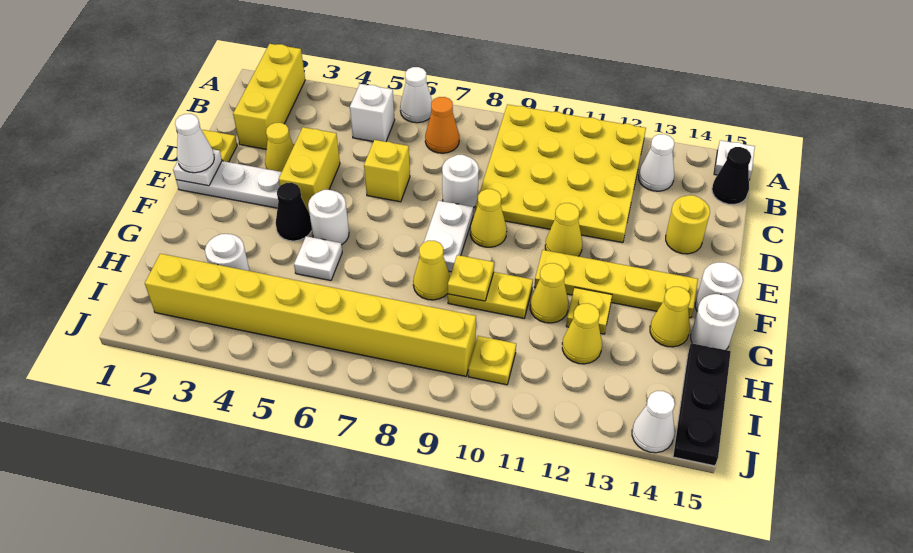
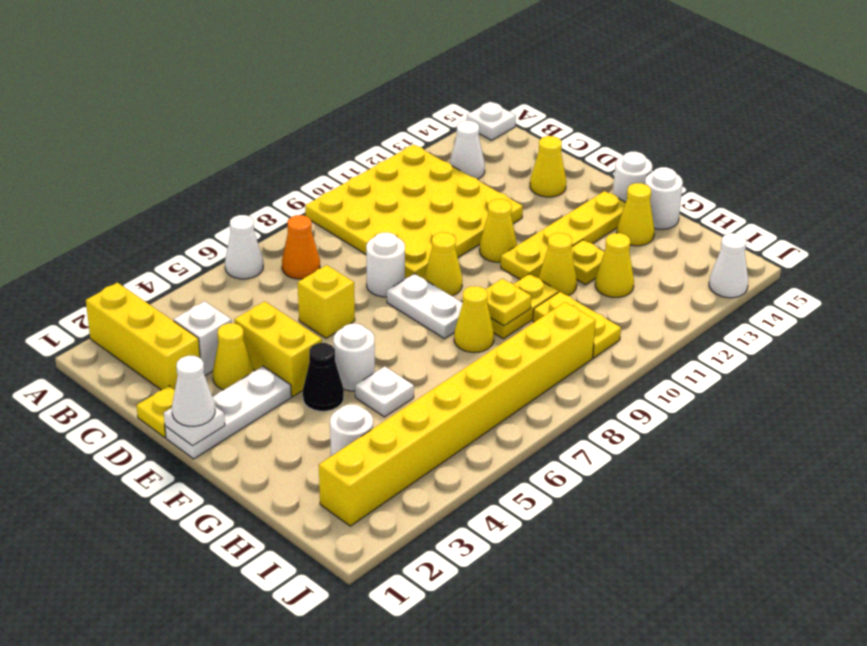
white brick B5 level 1 -> white brick C3 level 1
black cone B15 level 1 -> none
yellow round brick D14 level 1 -> yellow cone D14 level 1
black plate H15:J15 level 1 -> none
yellow plate I10 level 1 -> yellow plate H10:I10 level 1

